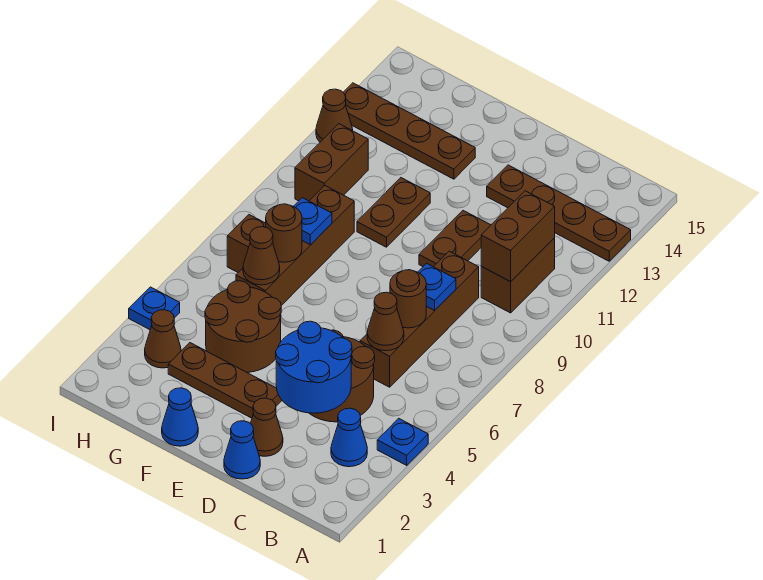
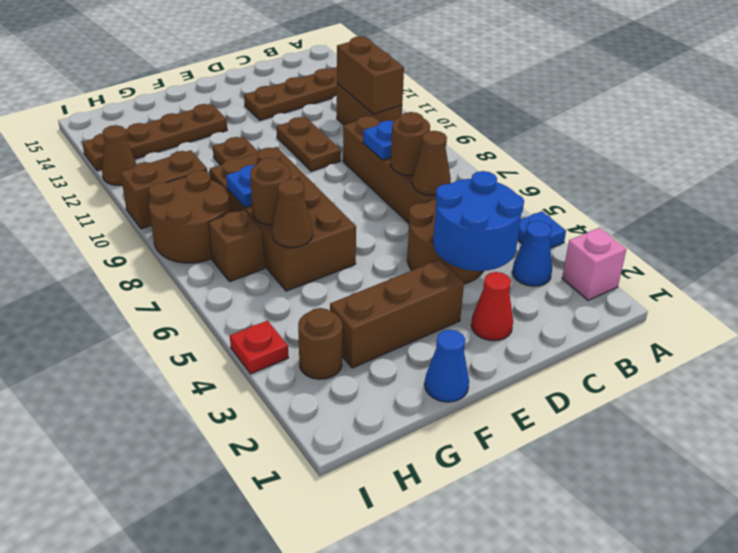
none -> pink brick A2 level 1
blue cone D1 level 1 -> none
brown cone D2 level 1 -> red cone D2 level 1
brown plate E3:G3 level 1 -> brown brick E3:G3 level 1
brown round brick F4:G5 level 1 -> brown round brick H8:I9 level 1
brown brick G6:G9 level 1 -> brown brick F6:G9 level 1
brown cone H3 level 1 -> brown round brick H3 level 1
brown brick H10:H11 level 1 -> brown brick H10:I10 level 1
blue plate I4 level 1 -> red plate I4 level 1

